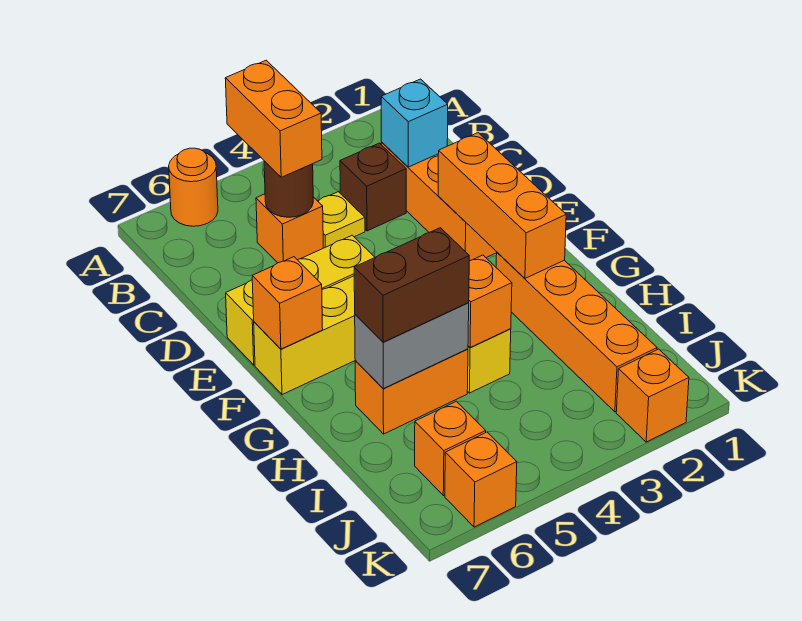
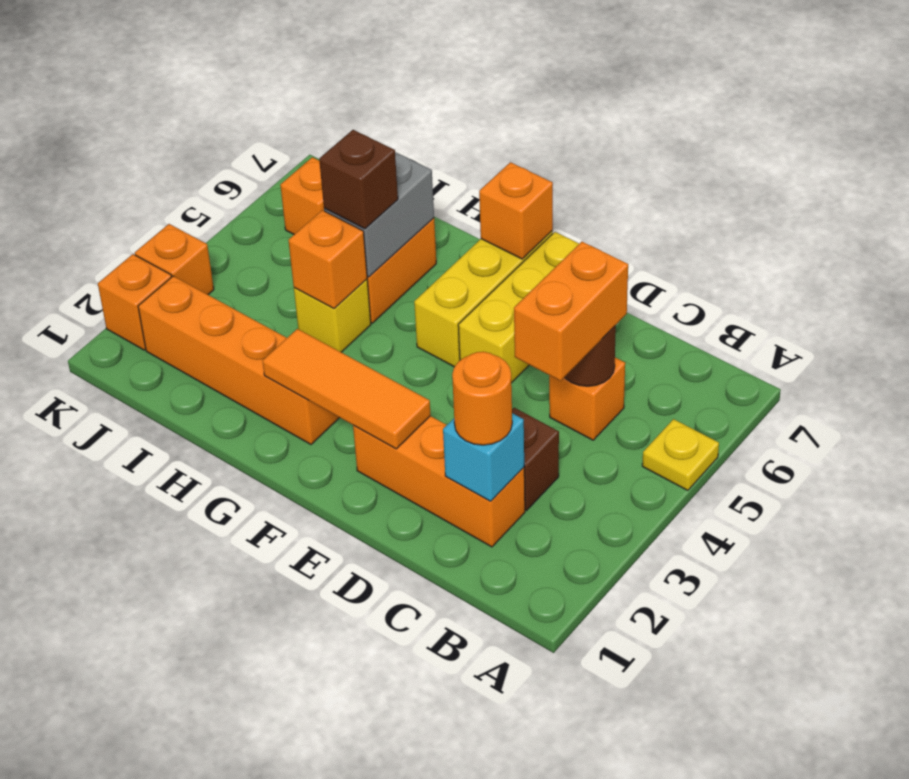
orange round brick A6 level 1 -> orange round brick C2 level 3
orange brick B5:C5 level 3 -> orange brick C4:C5 level 3
yellow plate C4 level 1 -> yellow plate A5 level 1
orange brick E2:G2 level 2 -> orange tile E2:G2 level 2
brown brick H5:H6 level 3 -> brown brick H5 level 3
orange brick K6 level 1 -> orange brick K3 level 1

